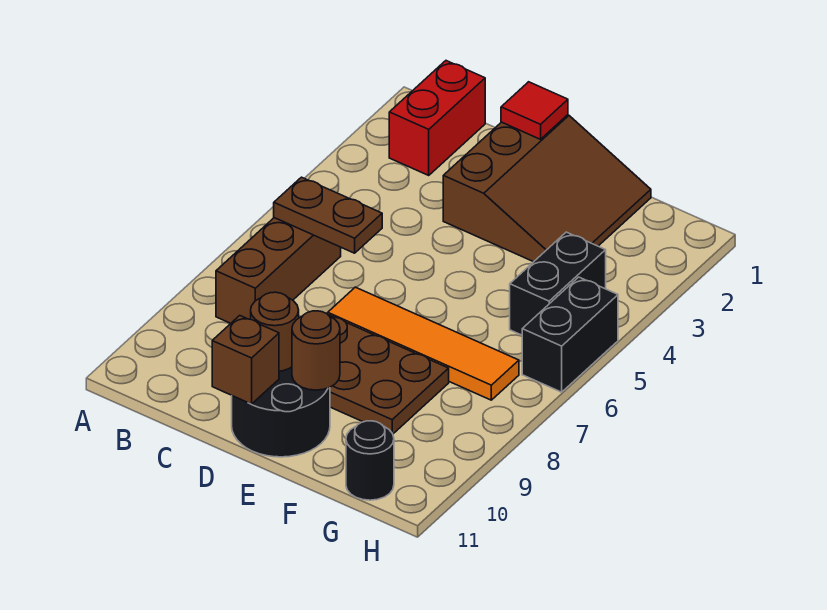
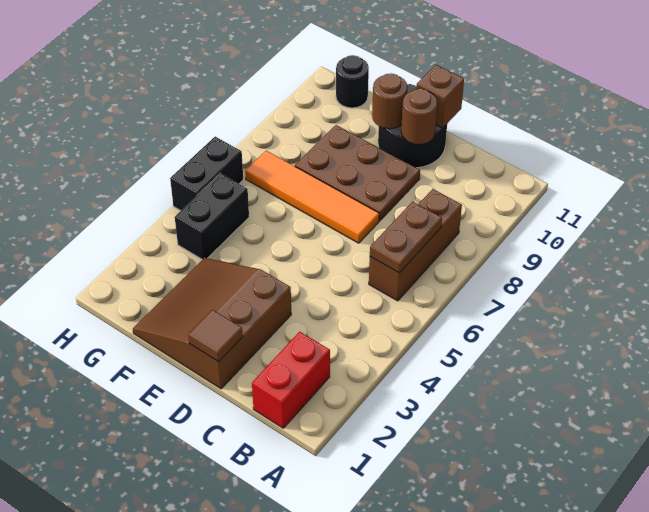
brown plate B6:C6 level 2 -> brown plate B6:B7 level 2
red tile D1 level 2 -> brown tile D1 level 2

